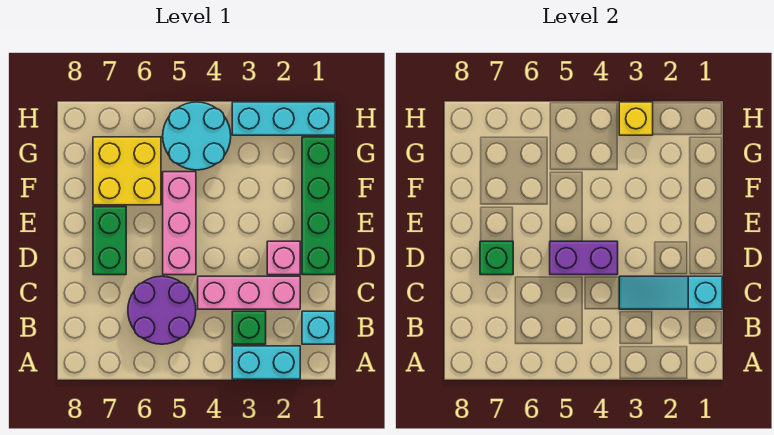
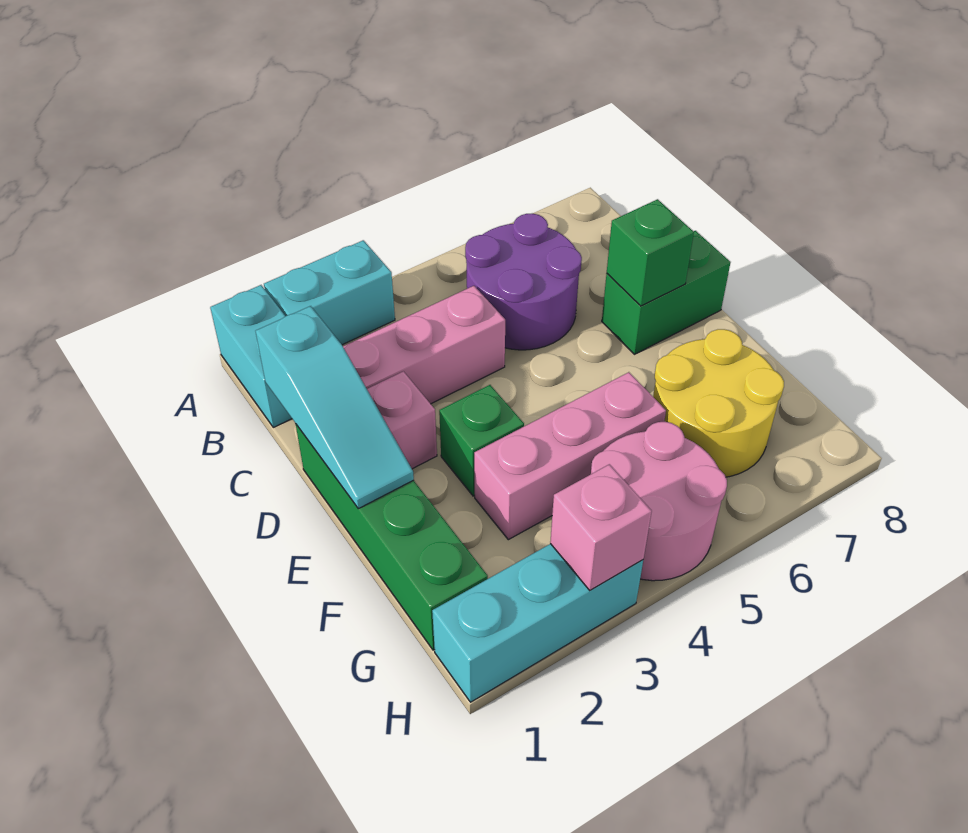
cyan brick B1 level 1 -> cyan brick A1:B1 level 1
green brick B3 level 1 -> green brick E3 level 1
cyan slope C1:C3 level 2 top 1 -> cyan slope C1:E1 level 2 top C
purple brick D4:D5 level 2 -> none
pink brick D5:F5 level 1 -> pink brick F3:F5 level 1
green brick D7:E7 level 1 -> green brick D7:D8 level 1
yellow brick F6:G7 level 1 -> yellow round brick F6:G7 level 1
cyan round brick G4:H5 level 1 -> pink round brick G4:H5 level 1
yellow brick H3 level 2 -> pink brick H3 level 2

